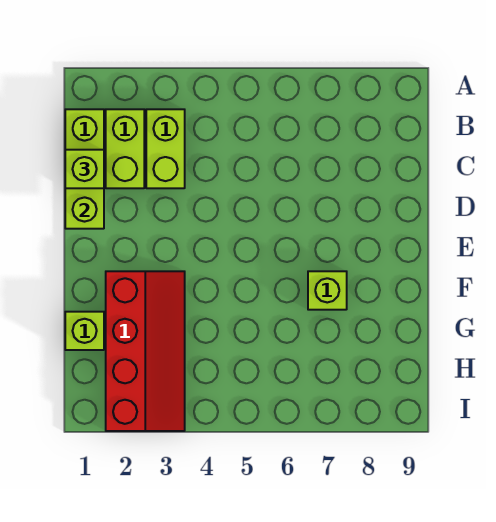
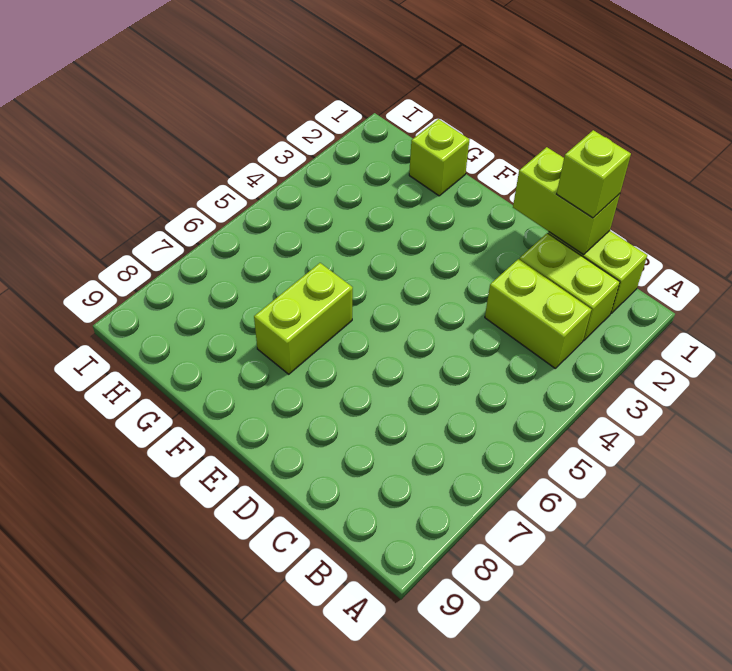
red slope F2:I3 level 1 top 2 -> none
lime brick F7 level 1 -> lime brick F6:F7 level 1

